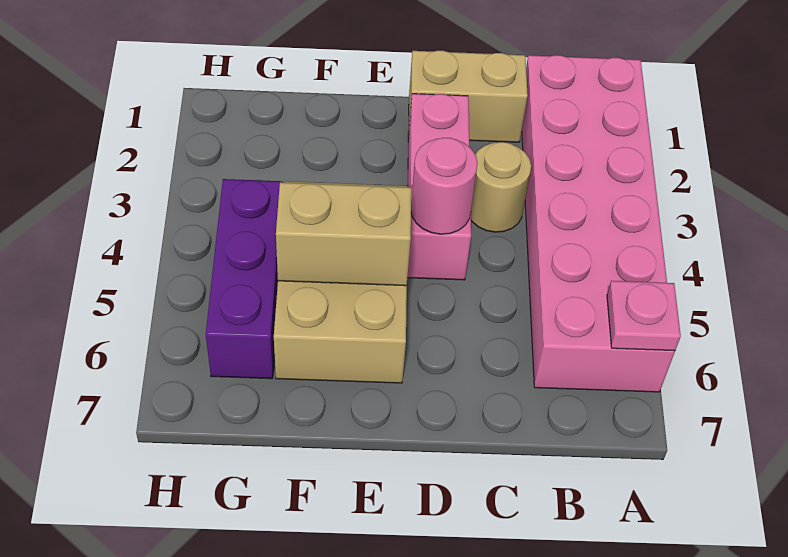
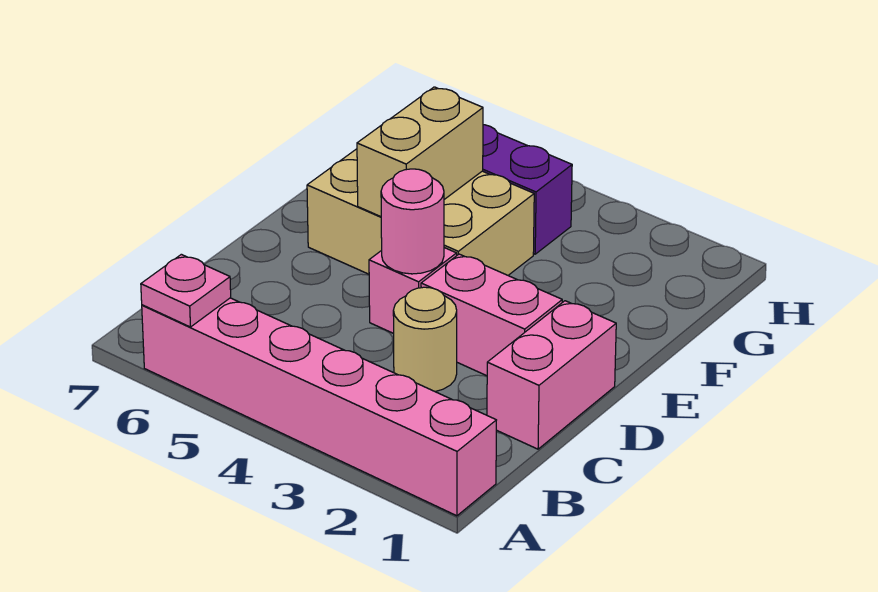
pink brick A1:B6 level 1 -> pink brick A1:A6 level 1
tan brick C1:D1 level 1 -> pink brick C1:D1 level 1

